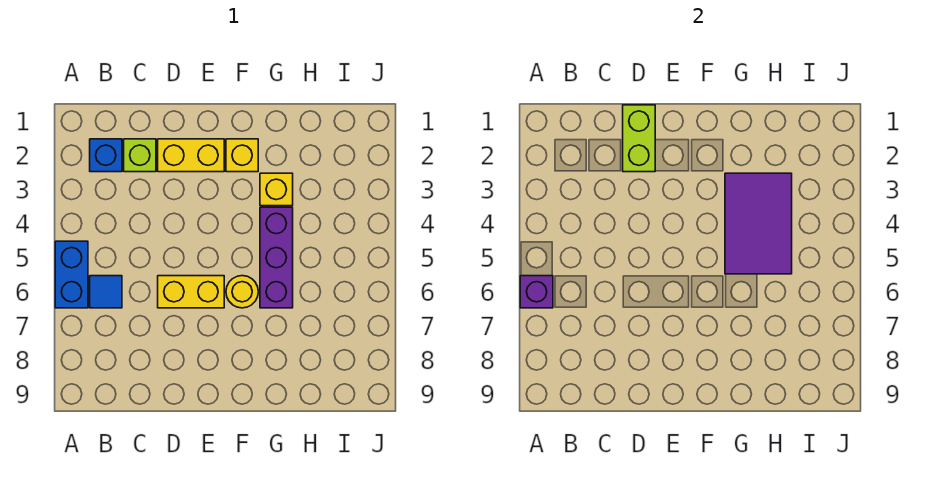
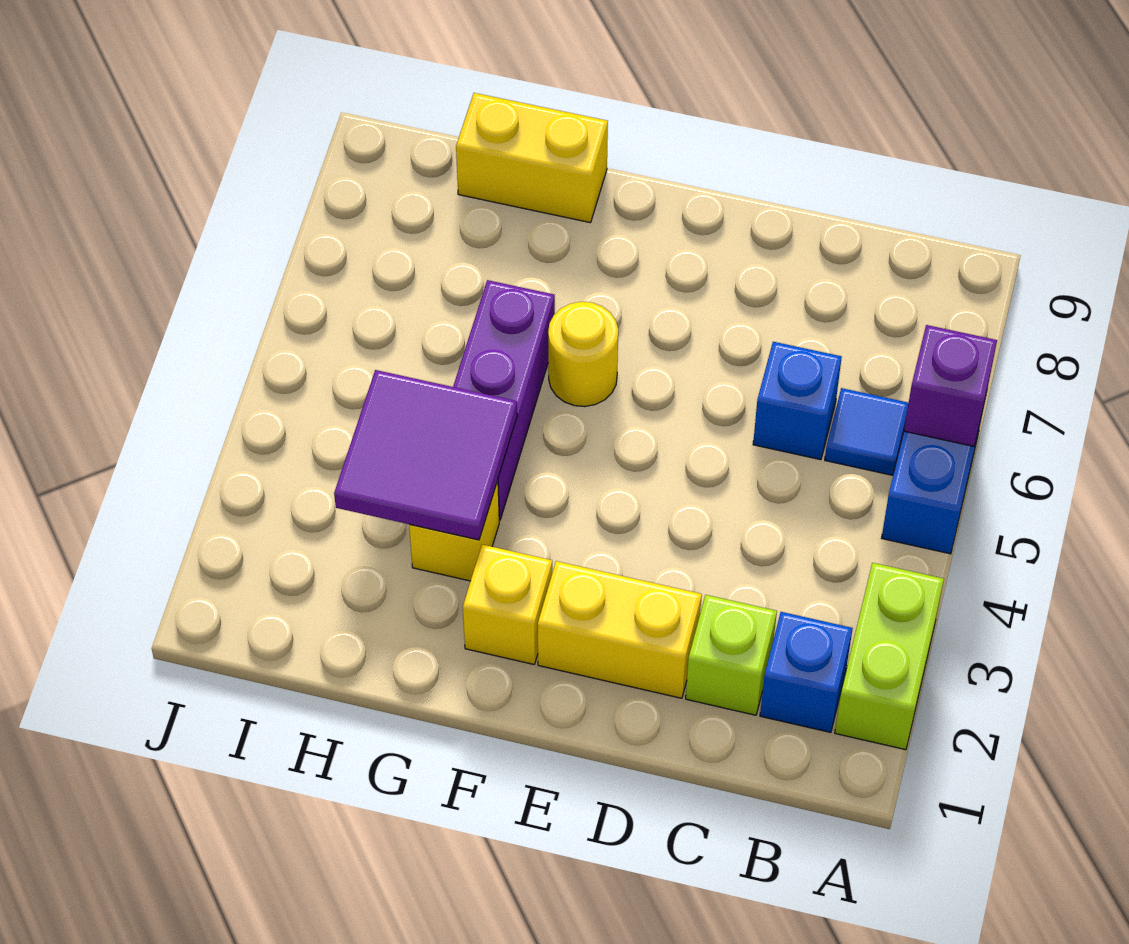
none -> blue brick C6 level 1
lime brick D1:D2 level 2 -> lime brick A2:A3 level 1
yellow brick D6:E6 level 1 -> yellow brick G9:H9 level 1
purple tile G3:H5 level 2 -> purple tile G3:H4 level 2

